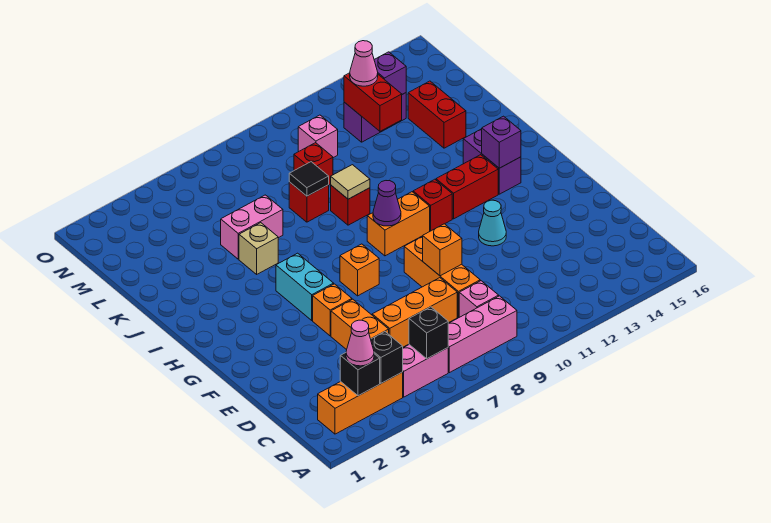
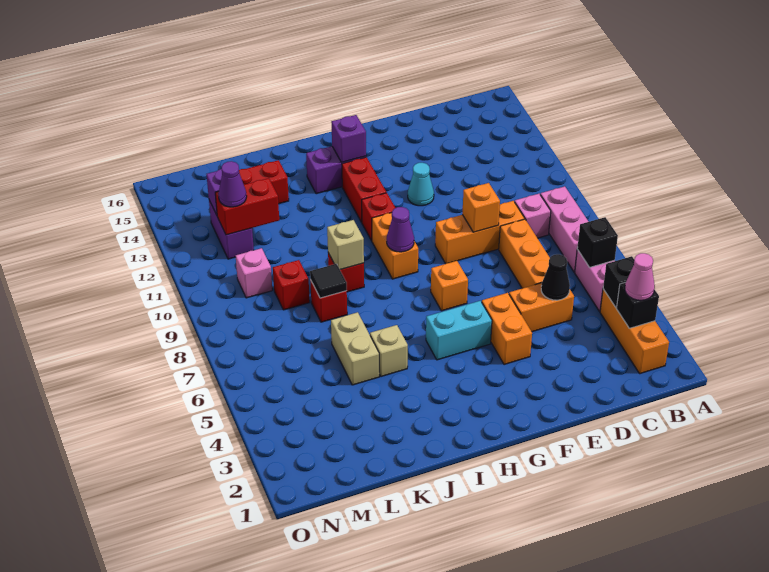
none -> black cone D5 level 2
orange brick F5 level 1 -> orange brick F4:F5 level 1
tan tile J9 level 2 -> tan brick J9 level 2
pink brick K5:K6 level 1 -> tan brick K5:K6 level 1
pink cone M12 level 3 -> purple cone M12 level 3

